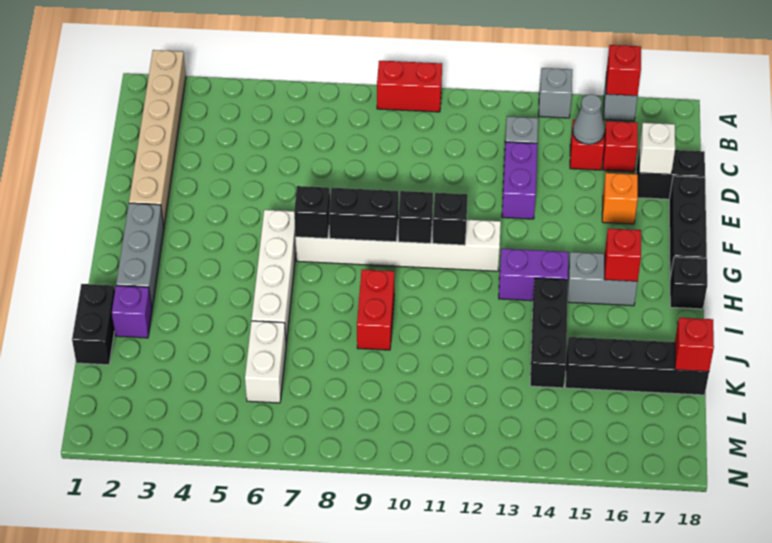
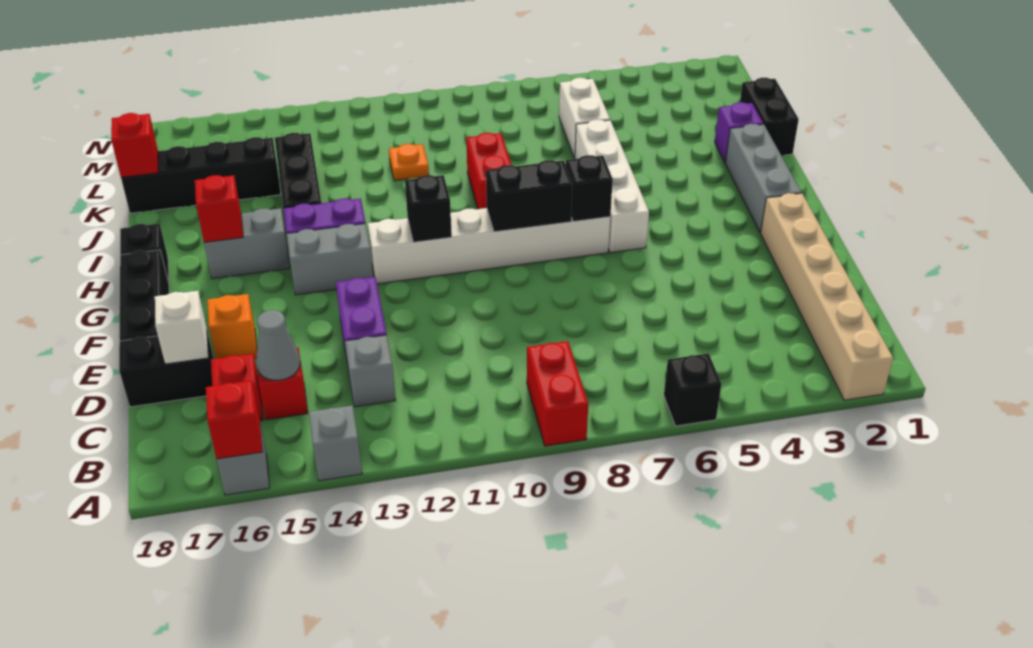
red brick A9:A10 level 1 -> red brick A9:B9 level 1
black brick G10 level 2 -> black brick A6 level 1
none -> grey brick G13:G14 level 1
none -> orange plate K11 level 1

